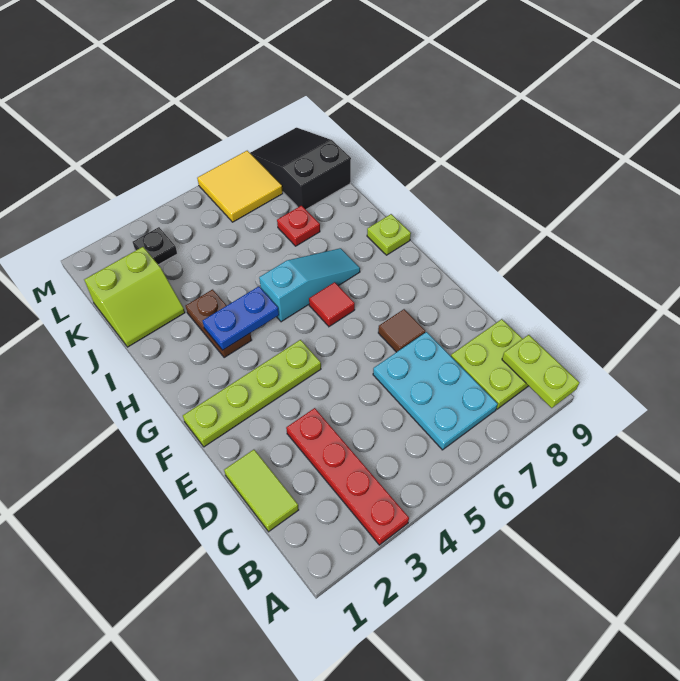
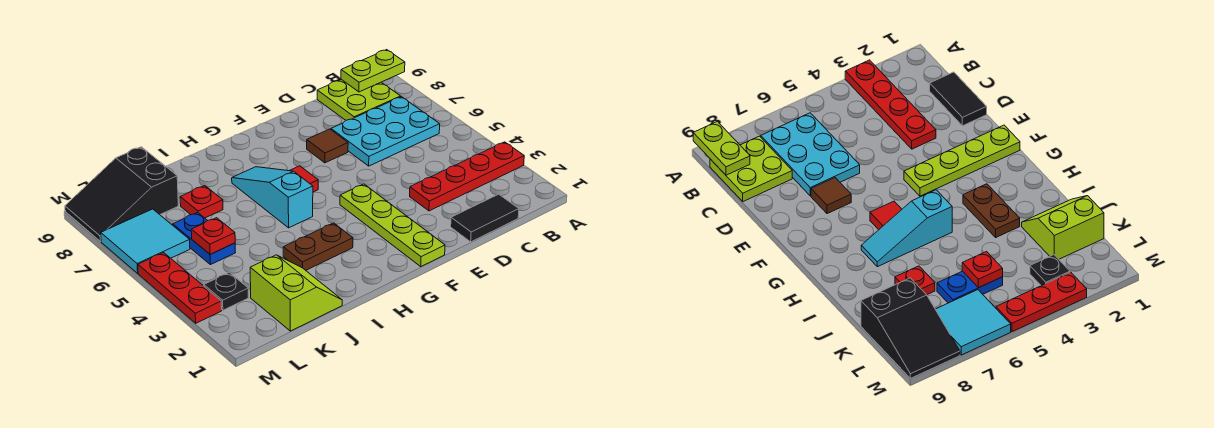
lime tile C1:D1 level 1 -> black tile C1:D1 level 1
blue plate H3:H4 level 2 -> blue plate K5:K6 level 1
lime plate H9 level 1 -> none
none -> red plate K5 level 2
yellow tile L6:M7 level 1 -> cyan tile L6:M7 level 1
none -> red plate M3:M5 level 1

